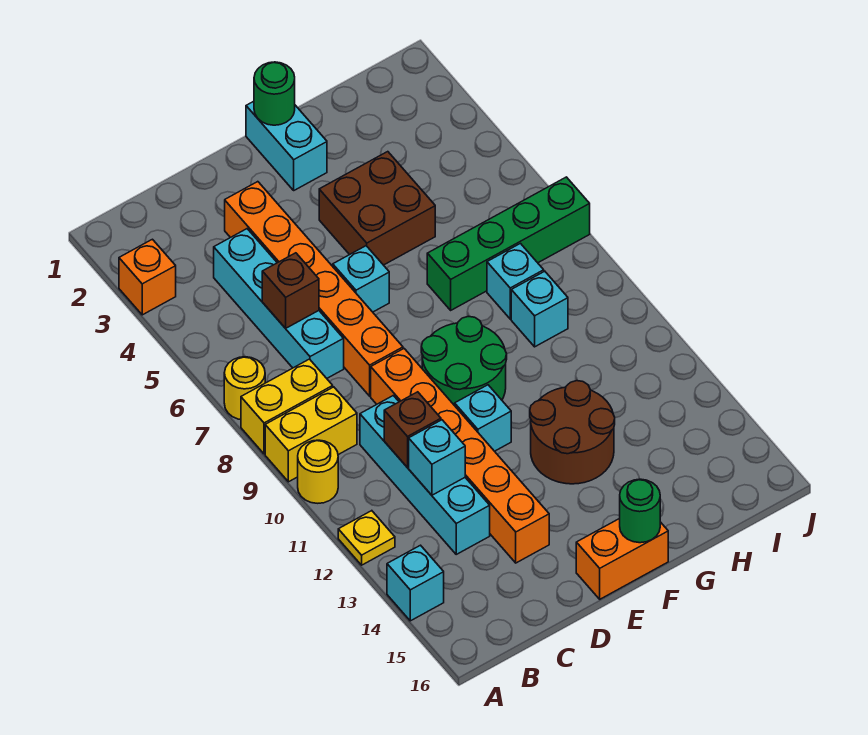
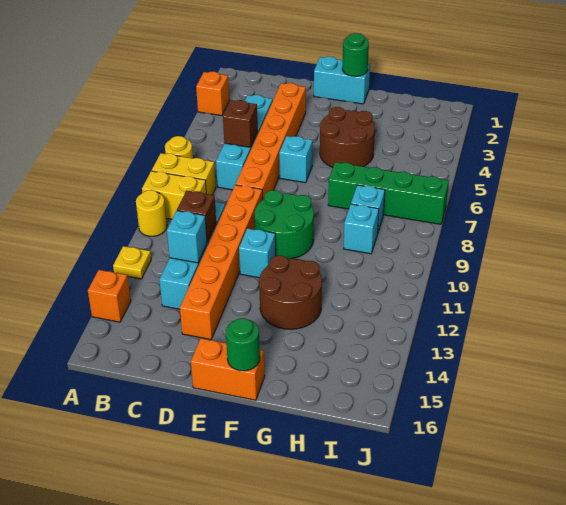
cyan brick A14 level 1 -> orange brick A14 level 1
cyan brick F1:F2 level 1 -> cyan brick E1:F1 level 1
brown brick F4:G5 level 1 -> brown round brick F4:G5 level 1

